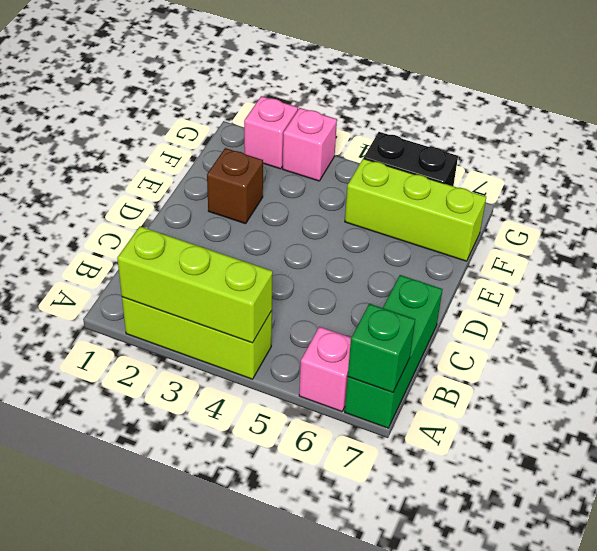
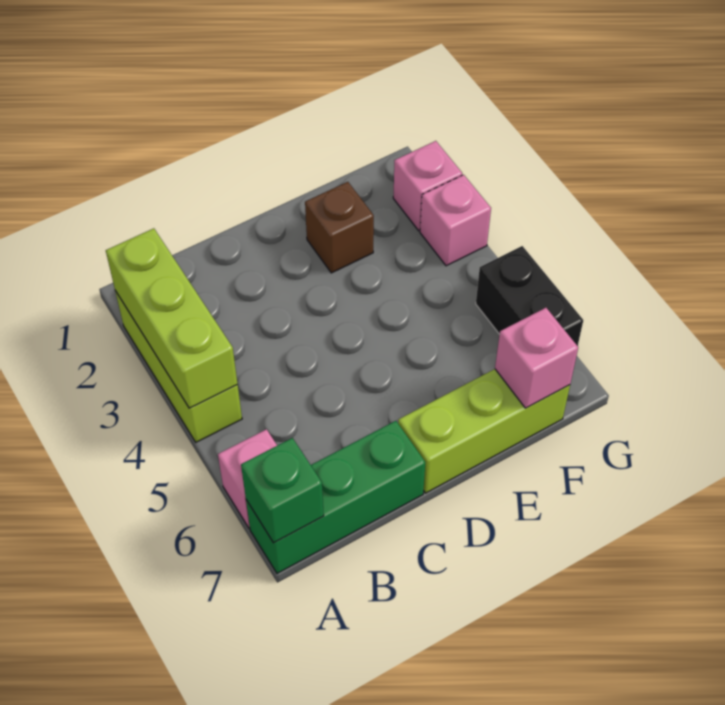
lime brick F5:F7 level 1 -> lime brick D7:F7 level 1
none -> pink brick F7 level 2

